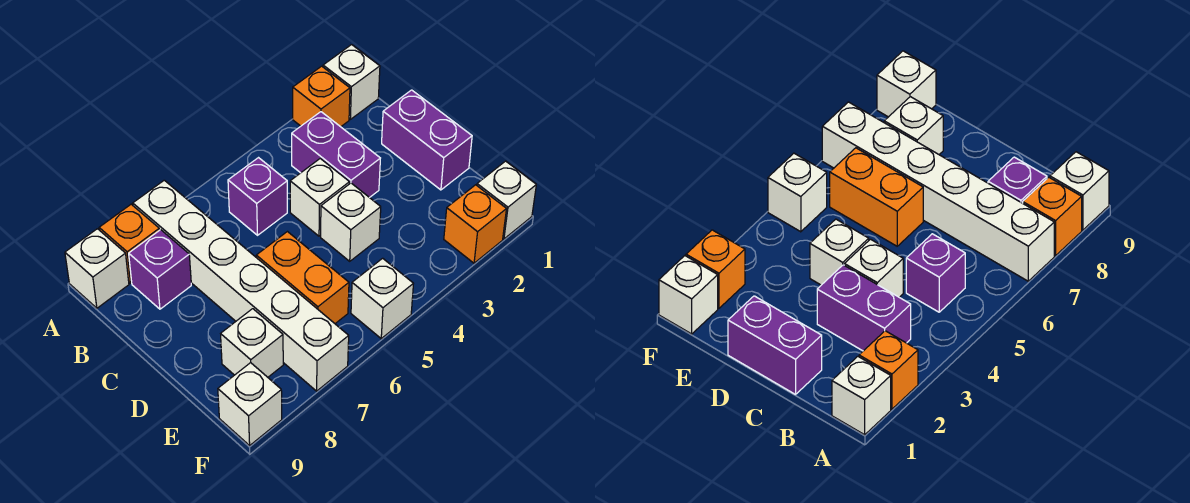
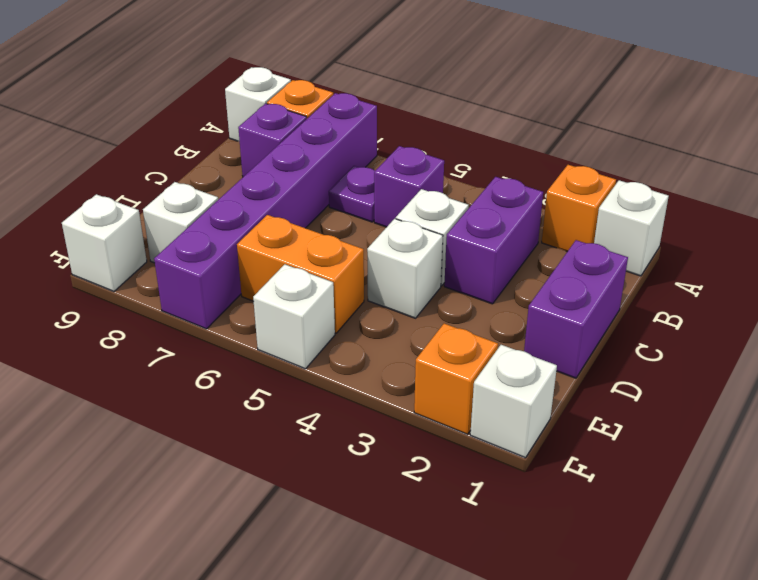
white brick A7:F7 level 1 -> purple brick A7:F7 level 1
none -> purple plate B6 level 1
orange brick D6:E6 level 1 -> orange brick E5:E6 level 1

